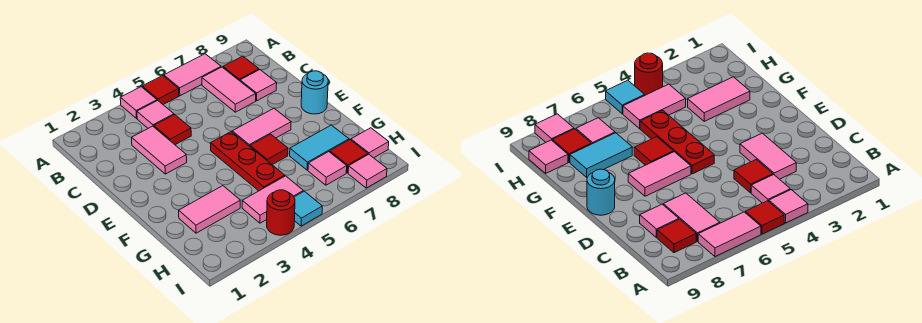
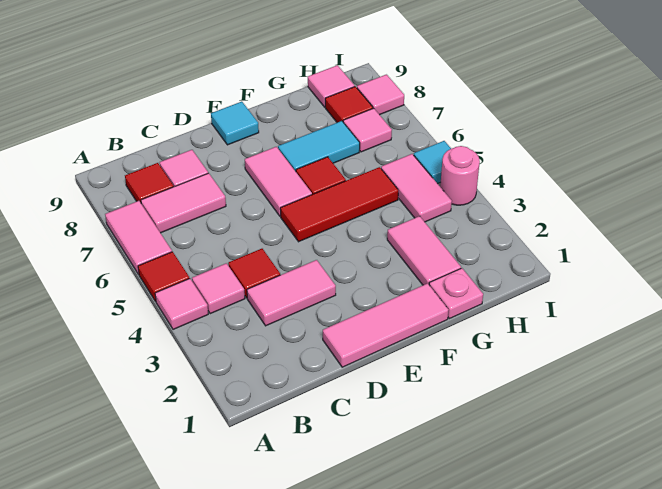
none -> pink tile D1:F1 level 1
red plate E5:G5 level 1 -> red tile E5:G5 level 1
cyan round brick E9 level 1 -> cyan tile E9 level 1
none -> pink plate G1 level 1
cyan tile G7:G8 level 1 -> cyan tile F7:G7 level 1
red round brick I4 level 1 -> pink round brick I4 level 1

